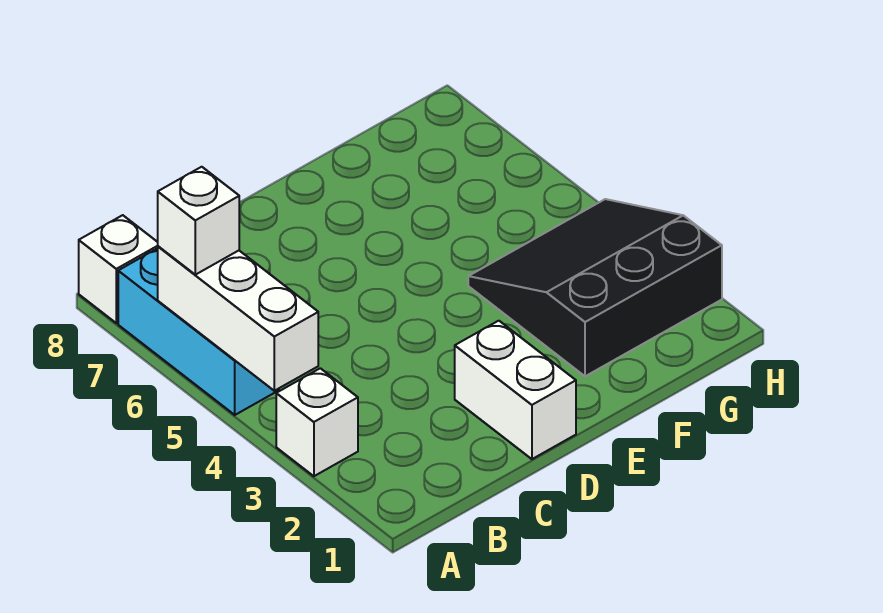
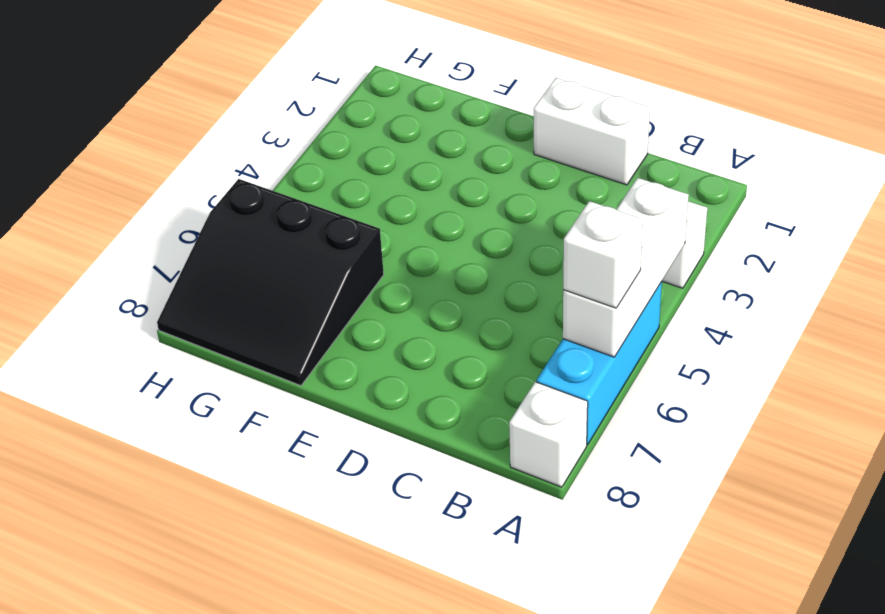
white brick D1:D2 level 1 -> white brick C1:D1 level 1
black slope F2:H4 level 1 top 2 -> black slope F6:H8 level 1 top 6

